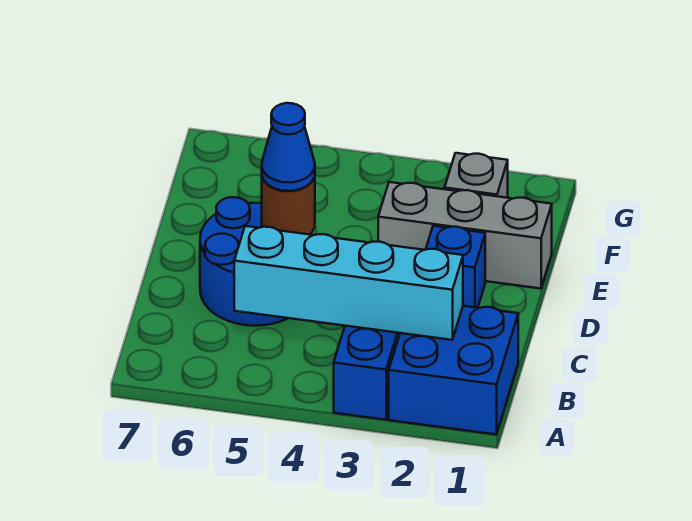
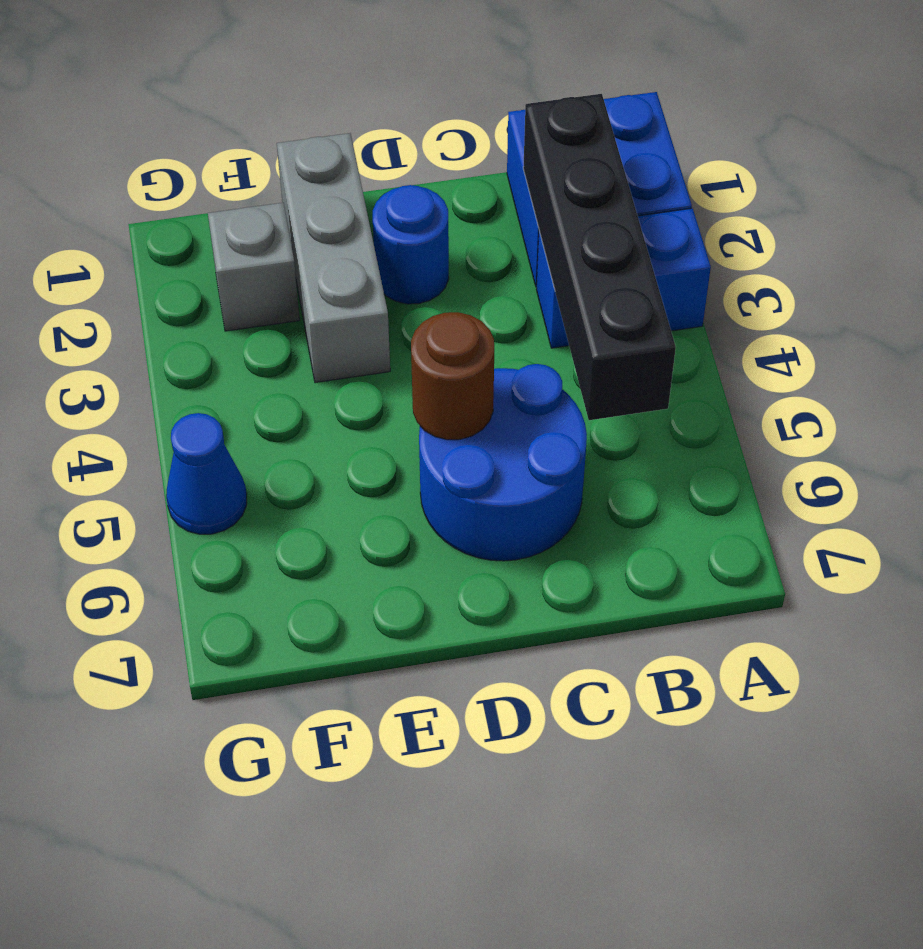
cyan brick B2:B5 level 2 -> black brick B2:B5 level 2
blue brick D2 level 1 -> blue round brick D2 level 1
blue cone D5 level 3 -> blue cone G5 level 1

